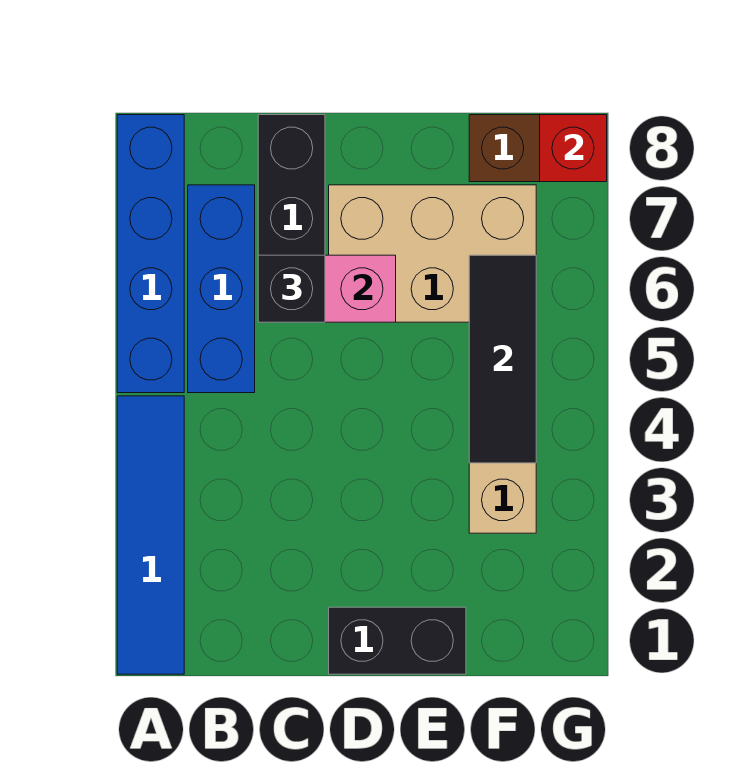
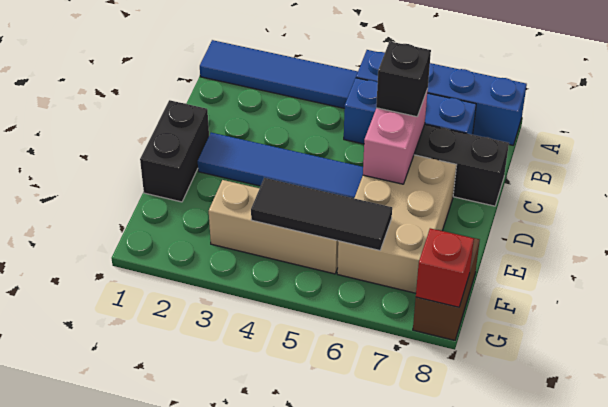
none -> blue tile D2:D5 level 1

